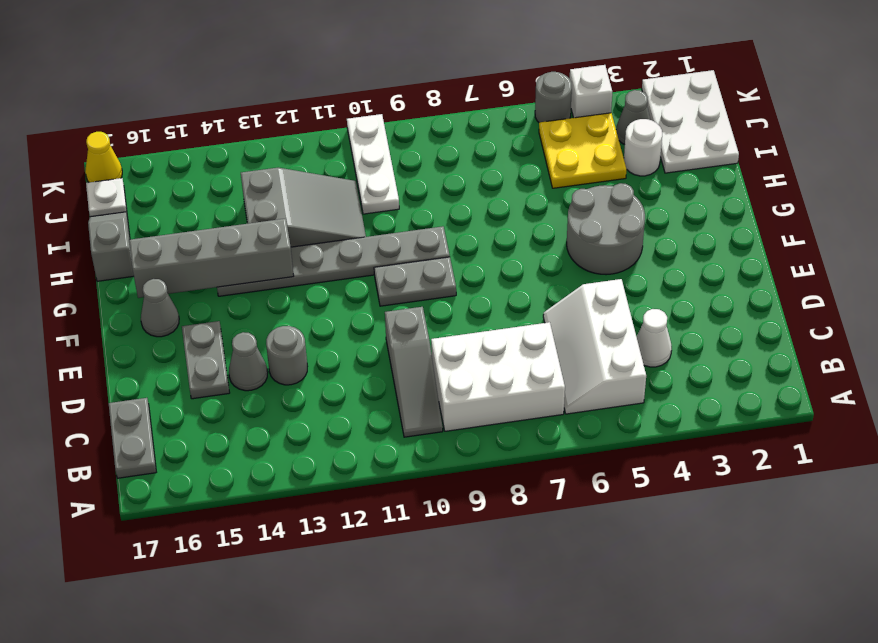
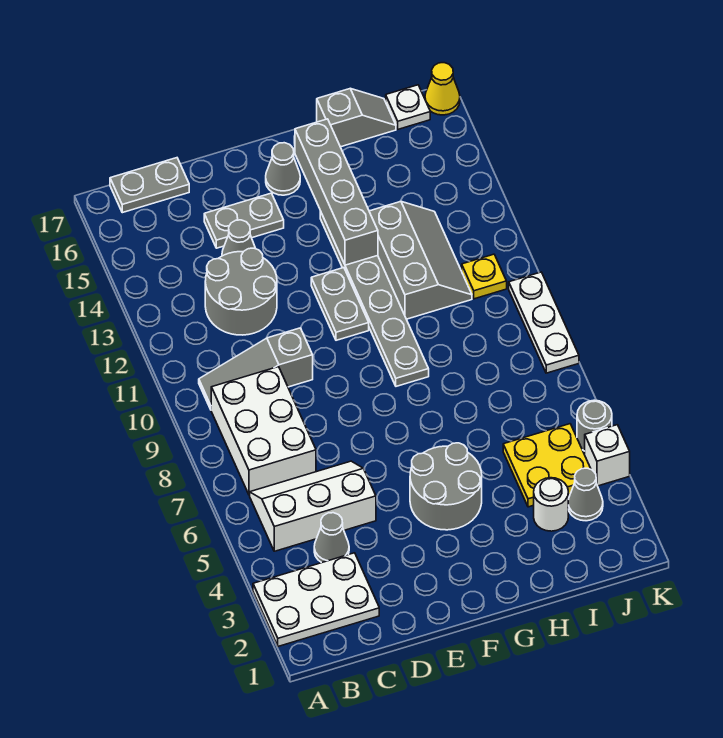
white cone C4 level 1 -> grey cone C4 level 1
grey round brick D13 level 1 -> grey round brick C12:D13 level 1
grey plate F9:F10 level 1 -> grey plate F11:F12 level 1
grey slope H11:I13 level 1 top 13 -> grey slope H11:I13 level 1 top H
white plate I1:K2 level 1 -> white plate A2:C3 level 1
white plate I10:K10 level 1 -> white plate K8:K10 level 1
none -> yellow plate J11 level 1

